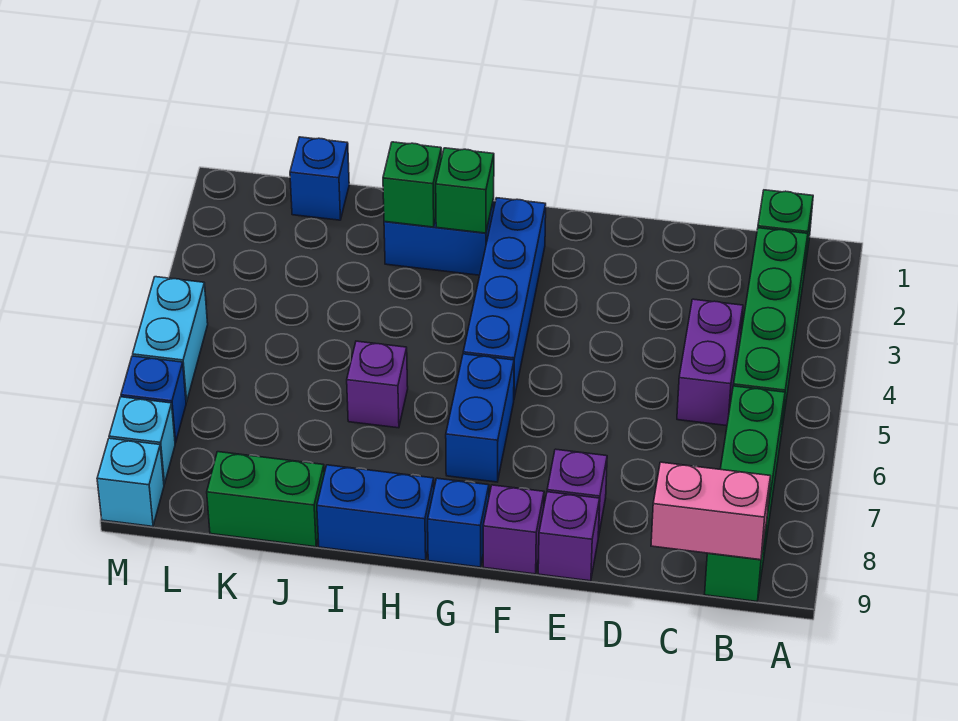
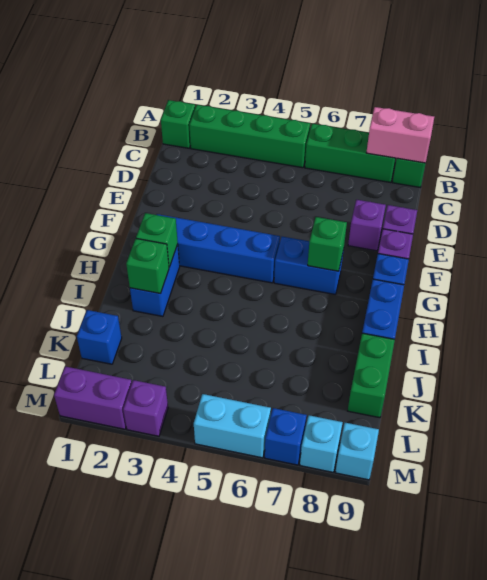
pink brick B9:C9 level 2 -> pink brick B8:B9 level 2
purple brick C4:C5 level 1 -> purple brick M1:M2 level 1
none -> green brick G7 level 2
purple brick I6 level 1 -> purple brick M3 level 1

